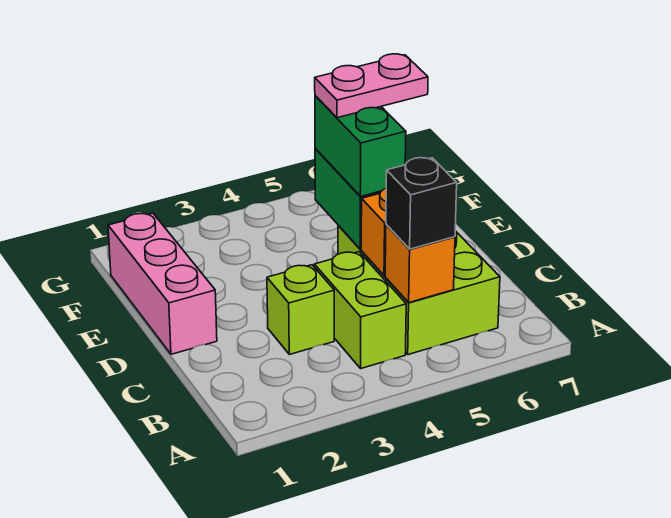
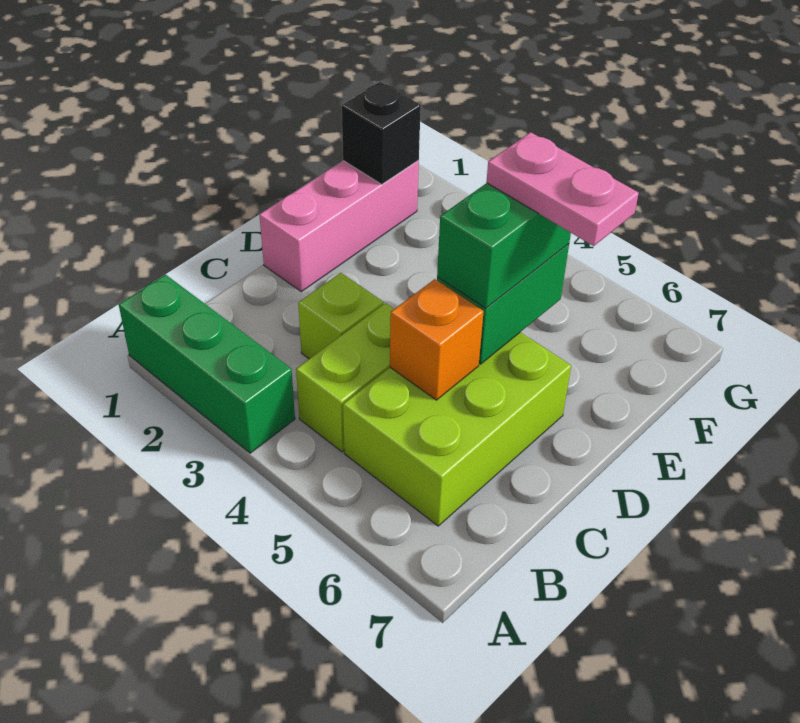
none -> green brick A1:A3 level 1
orange brick B5 level 2 -> none
black brick B5 level 3 -> black brick F1 level 2

